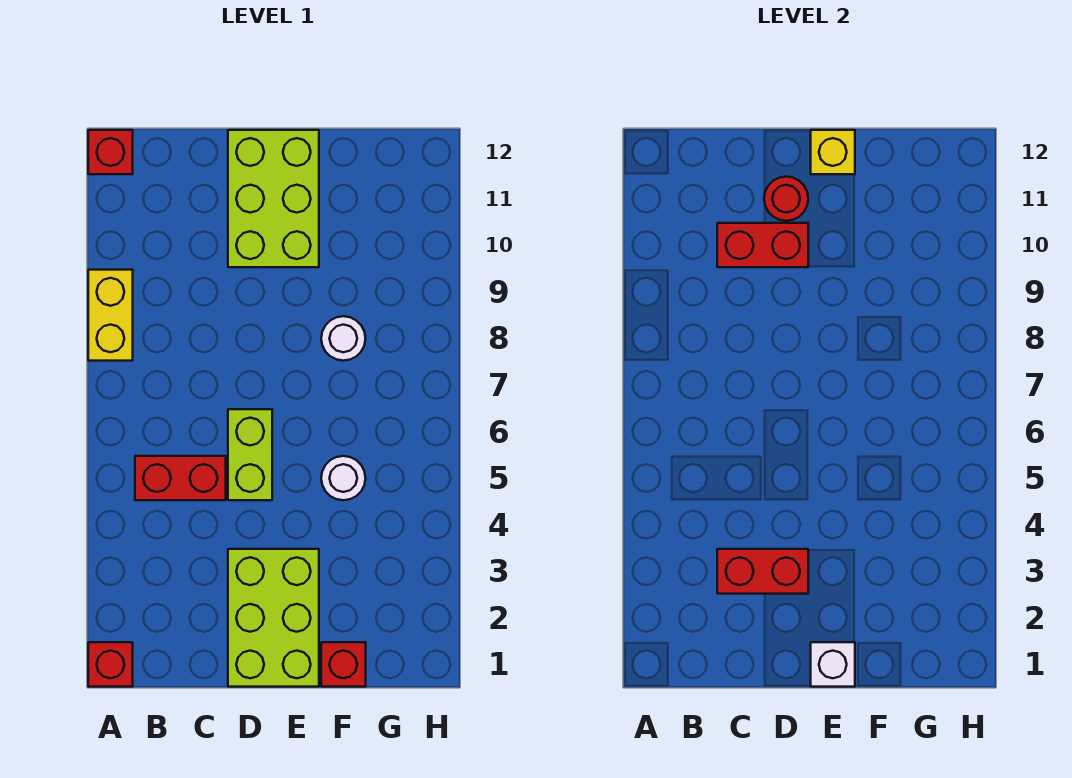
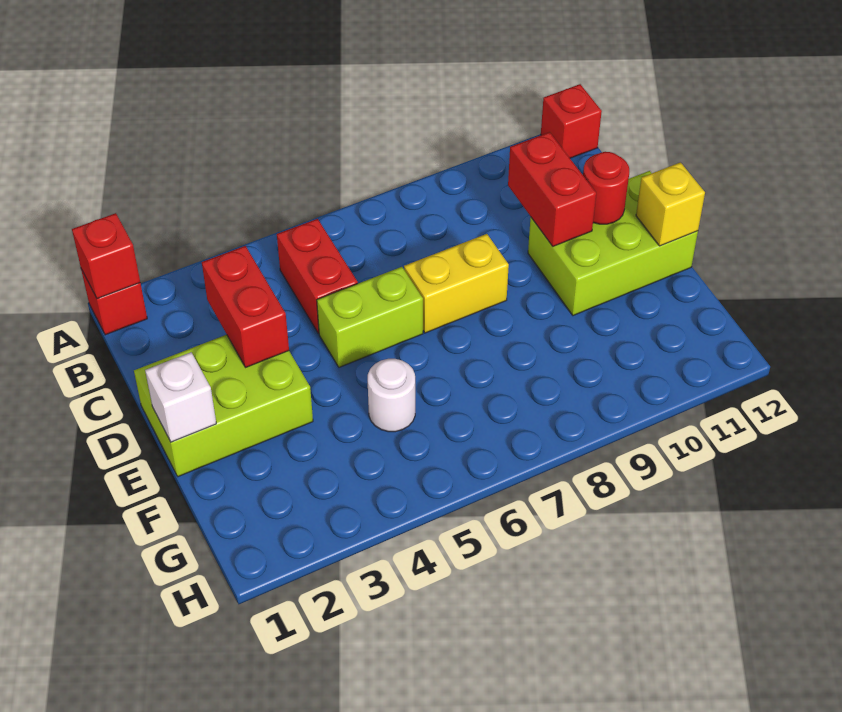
yellow brick A8:A9 level 1 -> yellow brick D7:D8 level 1
red brick F1 level 1 -> red brick A1 level 2
white round brick F8 level 1 -> none

